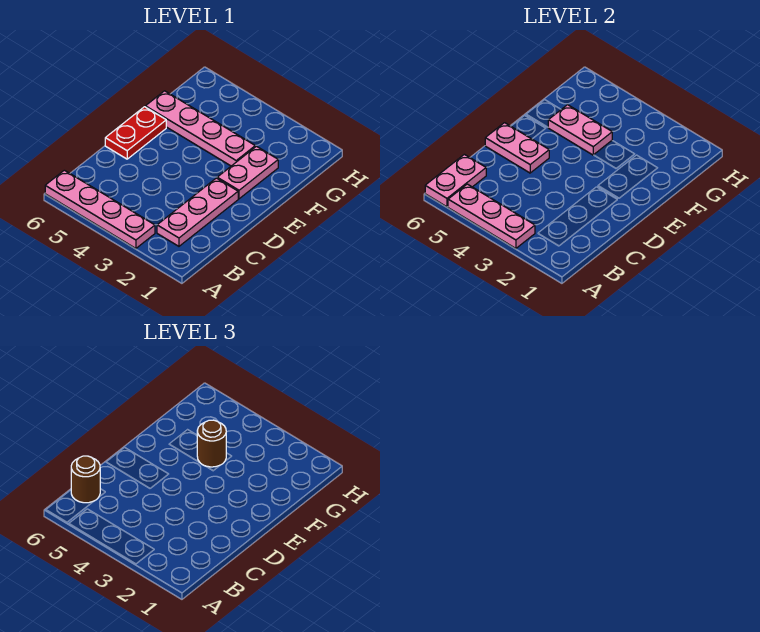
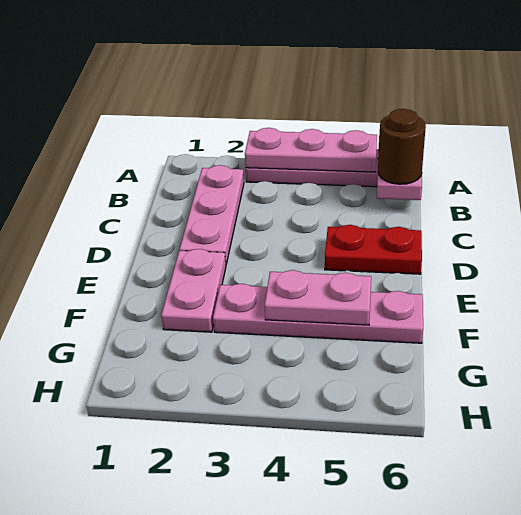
pink plate D5:D6 level 2 -> none
red plate D6:E6 level 1 -> red plate D5:D6 level 1
brown round brick F4 level 3 -> none

